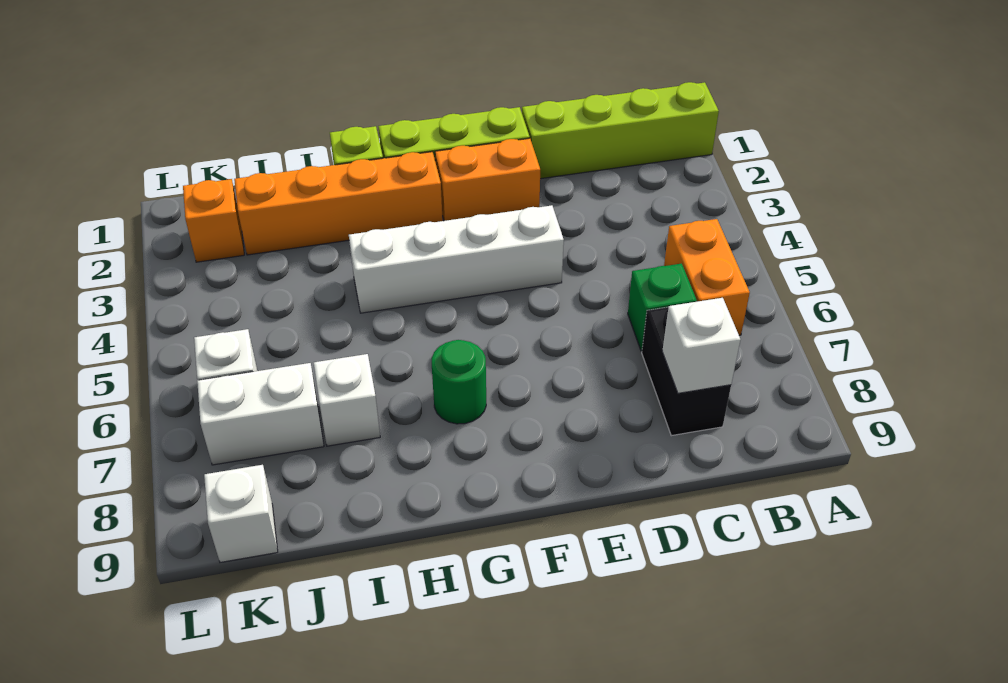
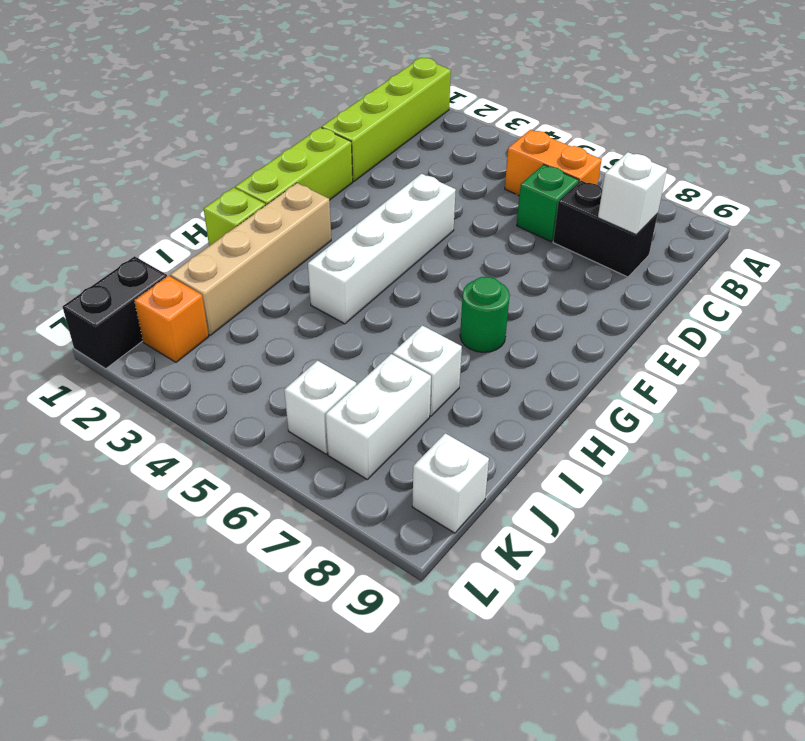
orange brick E2:F2 level 1 -> none
orange brick G2:J2 level 1 -> tan brick G2:J2 level 1
none -> black brick K1:L1 level 1

